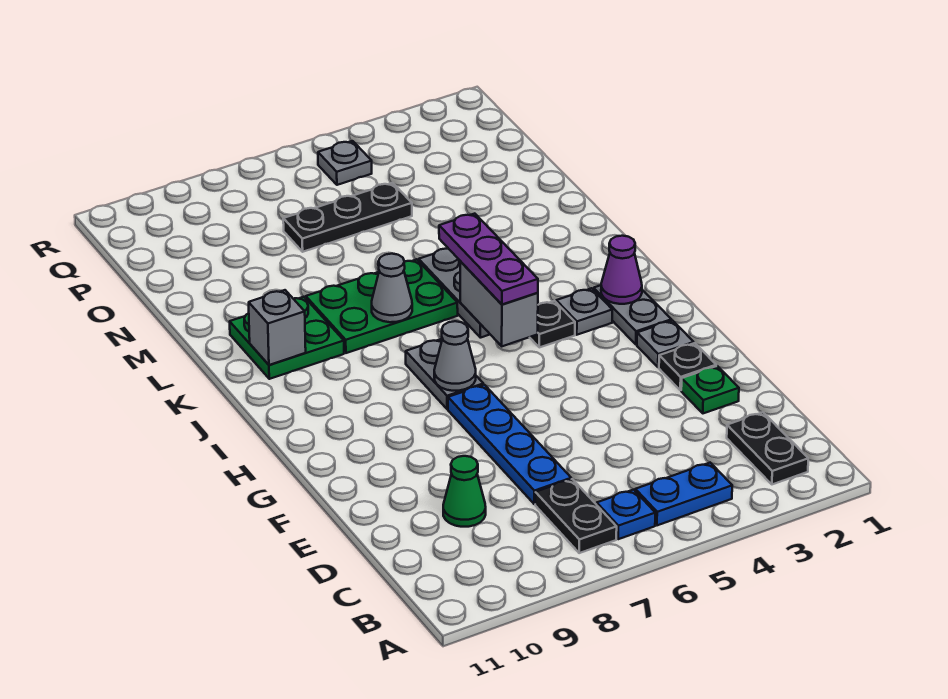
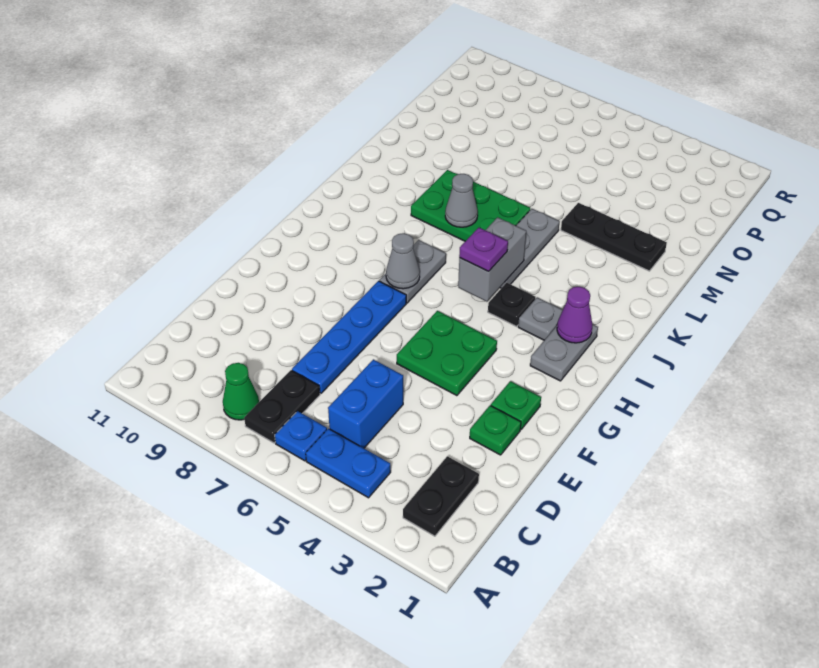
none -> blue brick C5:D5 level 1
green cone D9 level 1 -> green cone B8 level 1
black plate F2 level 1 -> green plate F2 level 1
grey plate G2 level 1 -> none
purple plate I5:K5 level 3 -> purple plate I5 level 3
green plate K9:L10 level 1 -> green plate F4:G5 level 1
grey brick K10 level 2 -> none
black plate O5:O7 level 1 -> black plate M2:M4 level 1
grey plate Q5 level 1 -> none

